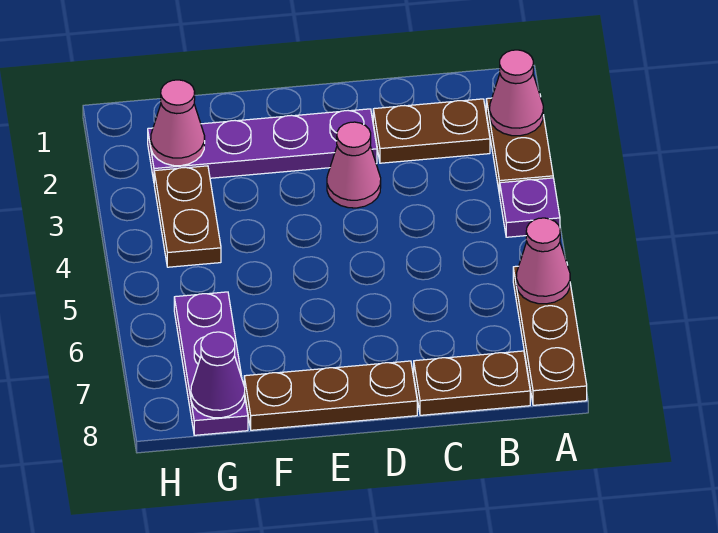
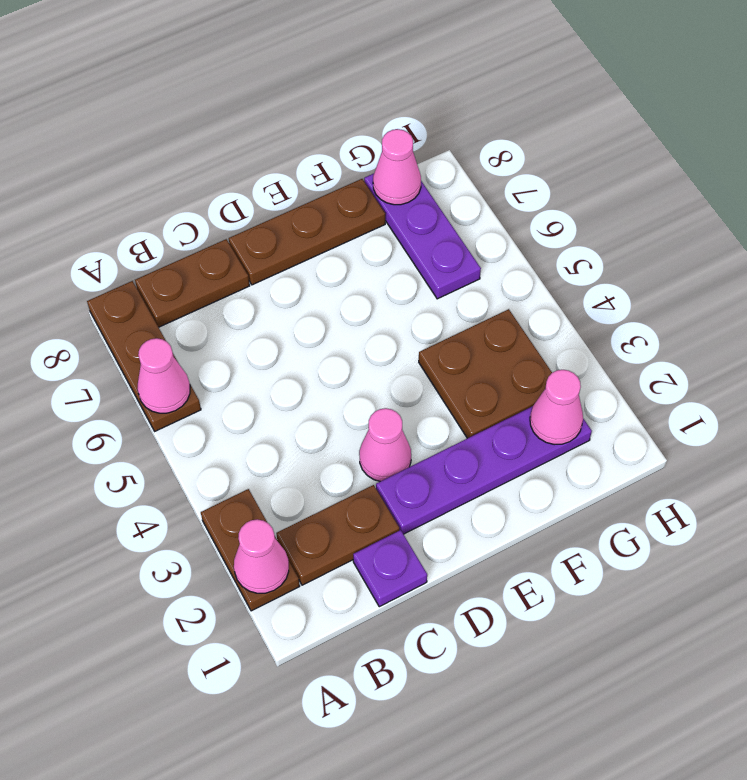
purple plate A4 level 1 -> purple plate C1 level 1
brown plate G3:G4 level 1 -> brown plate F3:G4 level 1
purple cone G8 level 2 -> pink cone G8 level 2

